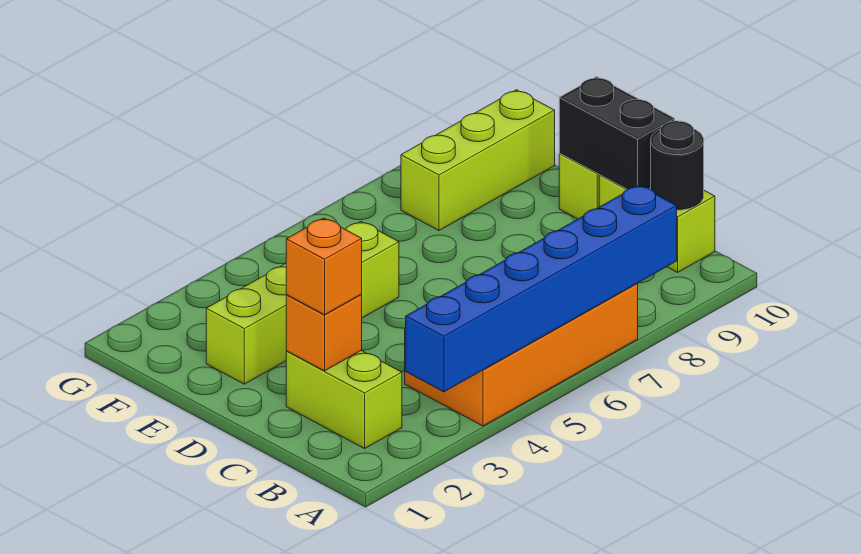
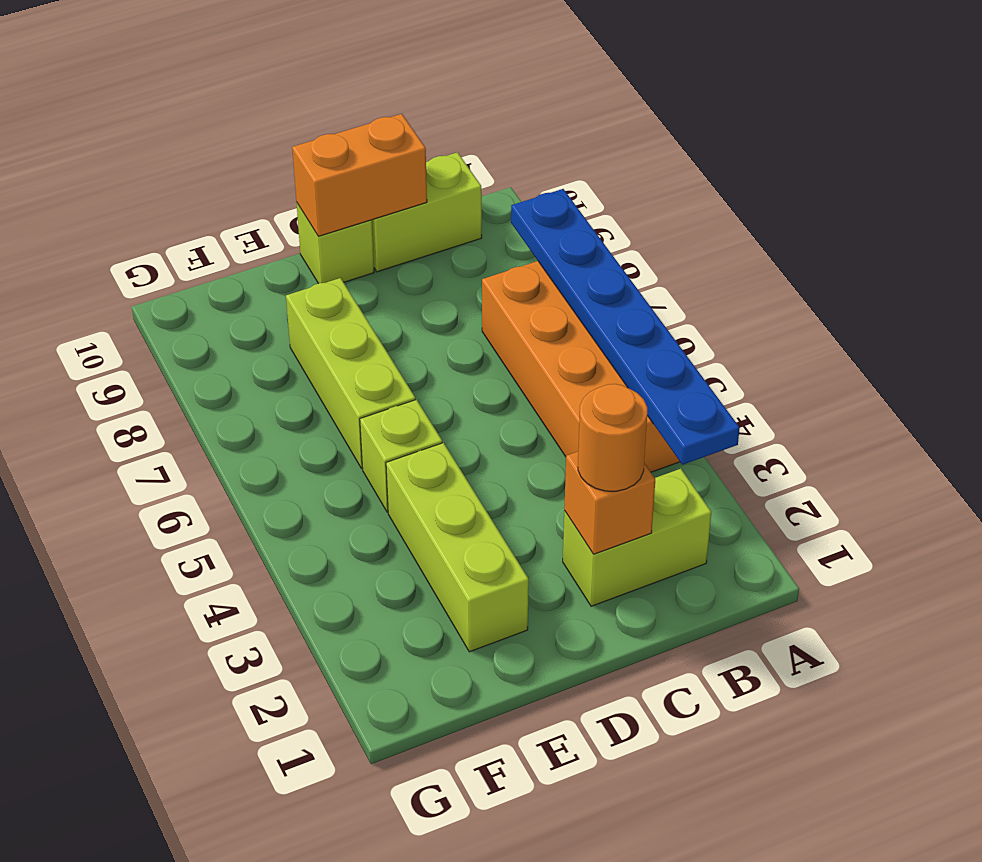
blue brick A3:A8 level 2 -> blue plate A3:A8 level 2
black round brick B10 level 2 -> none
orange brick C2 level 3 -> orange round brick C2 level 3
black brick C10:D10 level 2 -> orange brick C10:D10 level 2
lime brick F8:F10 level 1 -> lime brick E6:E8 level 1

